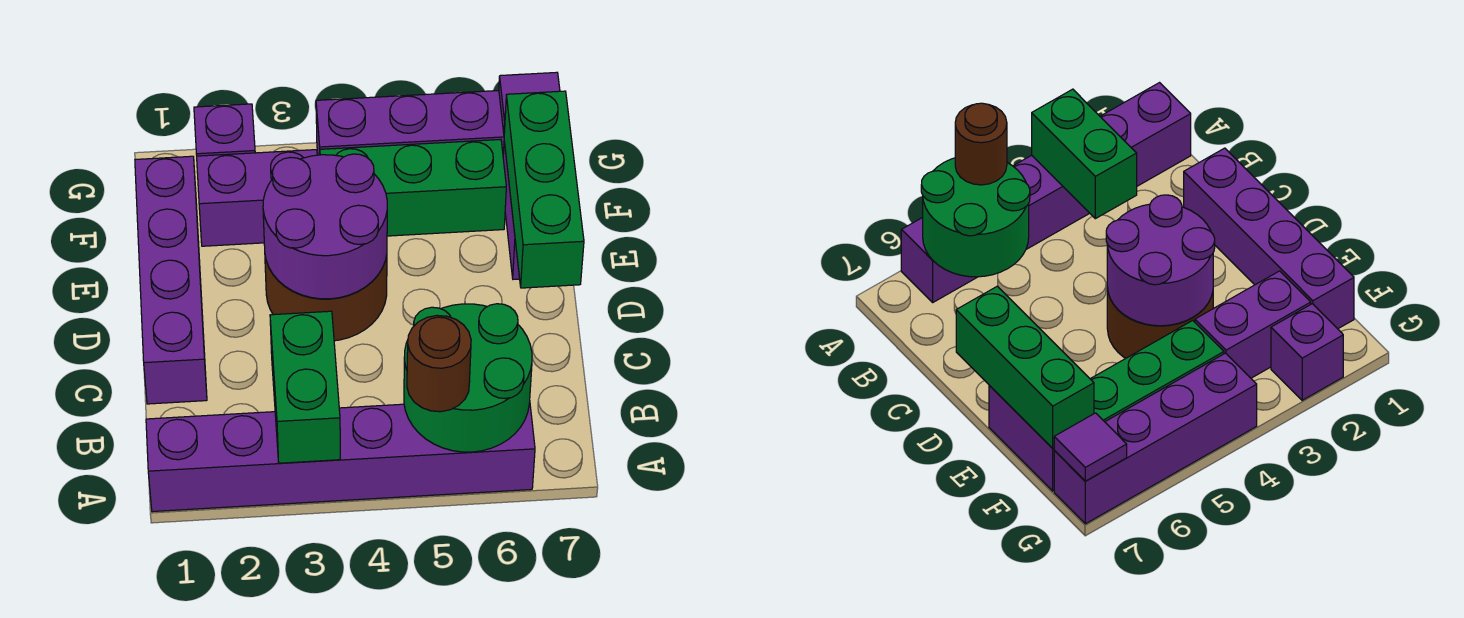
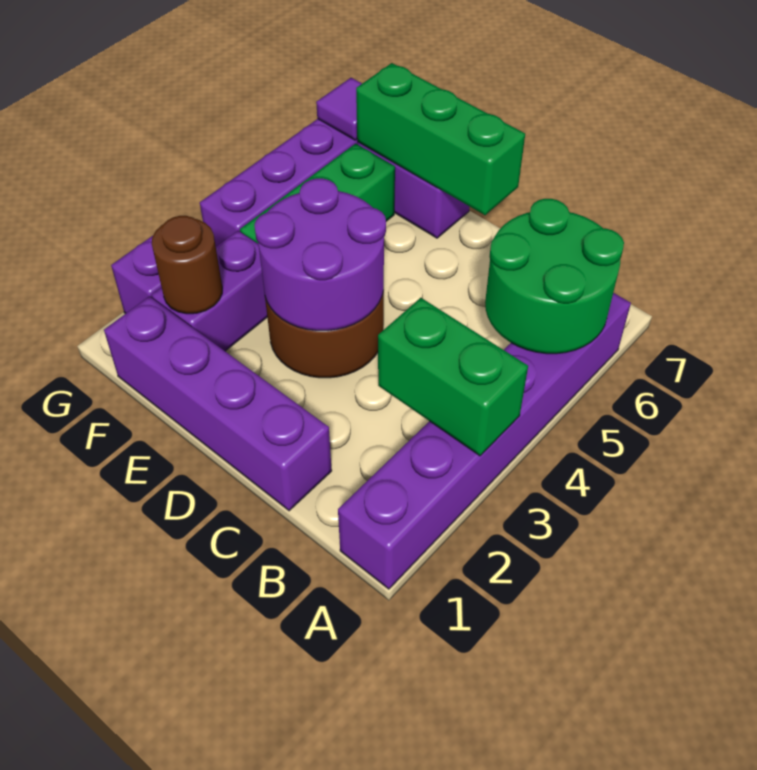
brown round brick A5 level 3 -> brown round brick F2 level 2

